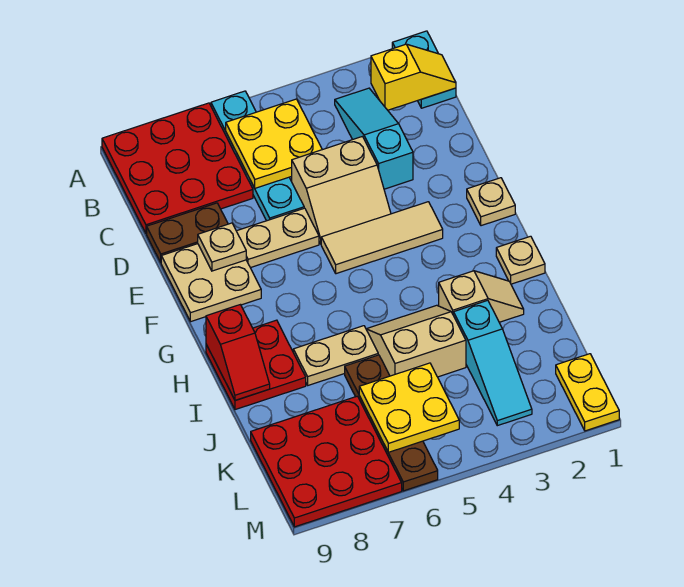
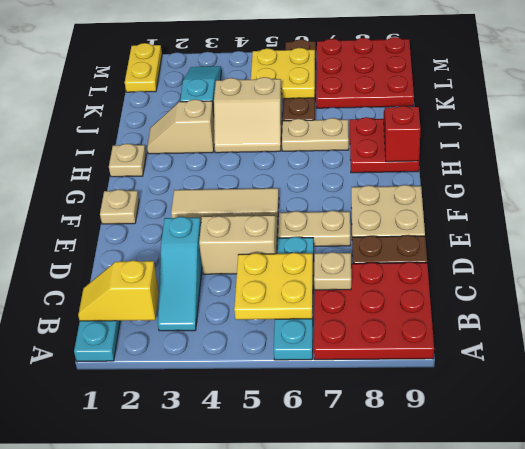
tan plate E8 level 2 -> tan plate C7 level 2

